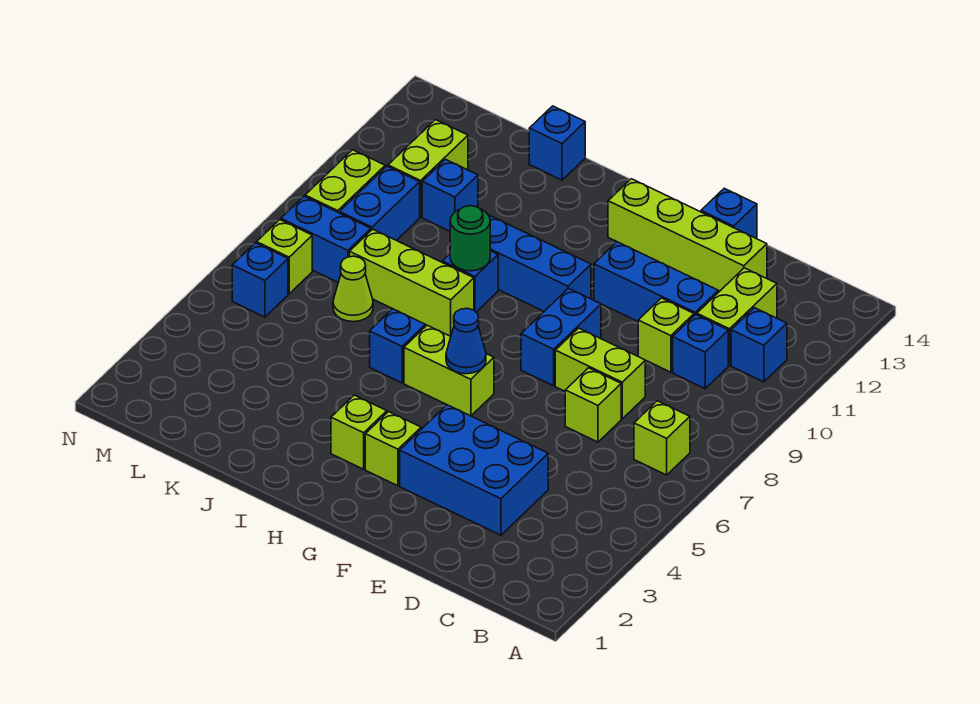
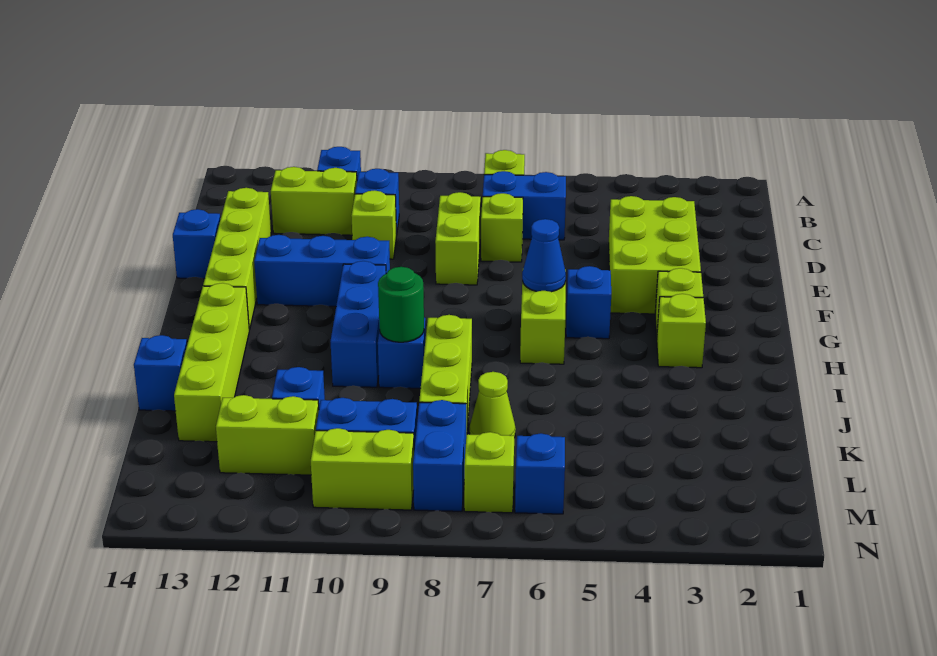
blue brick D3:F4 level 1 -> lime brick D3:F4 level 1
blue brick D11:F11 level 1 -> blue brick F10:F12 level 1
blue brick F8:F9 level 1 -> blue brick C6:C7 level 1
none -> lime brick H13:K13 level 1
blue brick I6 level 1 -> blue brick G5 level 1

